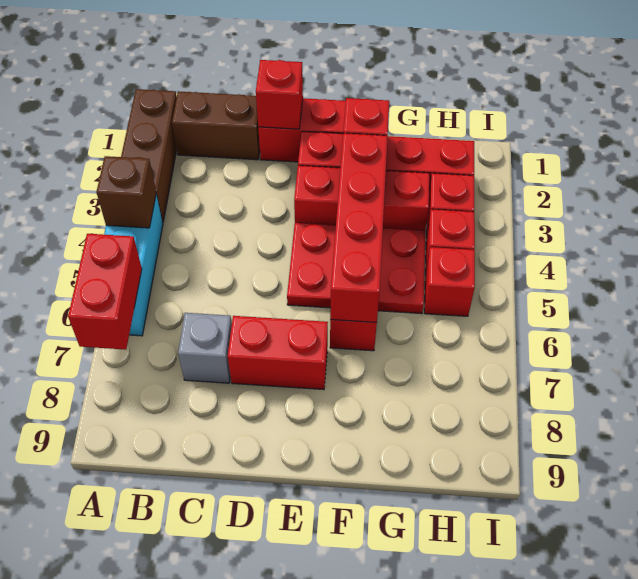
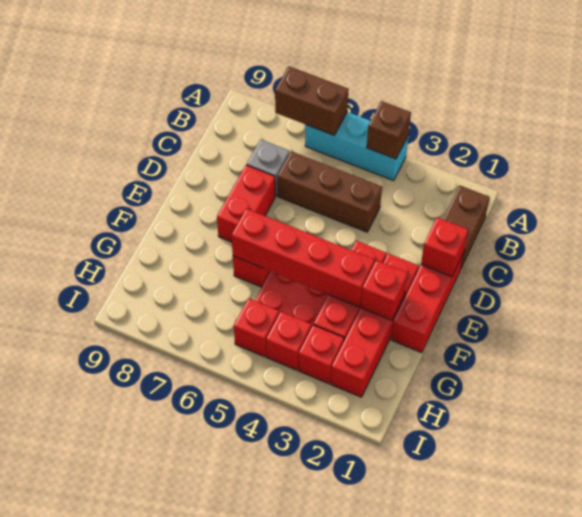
brown brick A1:A3 level 1 -> brown brick C4:C6 level 1
red brick A6:A7 level 2 -> brown brick A6:A7 level 2

